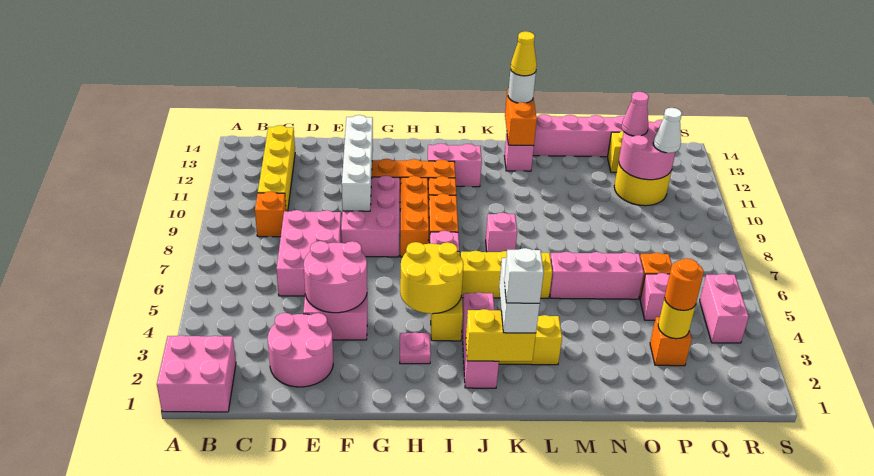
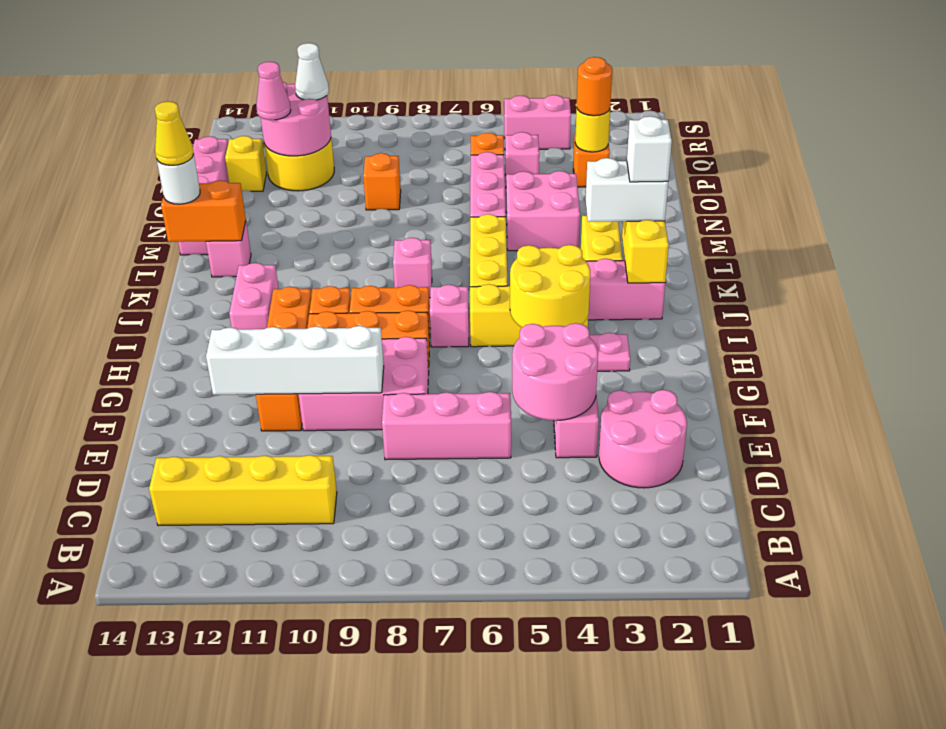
pink brick A1:B2 level 1 -> pink brick M4:N5 level 1
orange brick C9 level 1 -> orange brick O9 level 1
pink brick D6:E8 level 1 -> pink brick E6:E8 level 1

